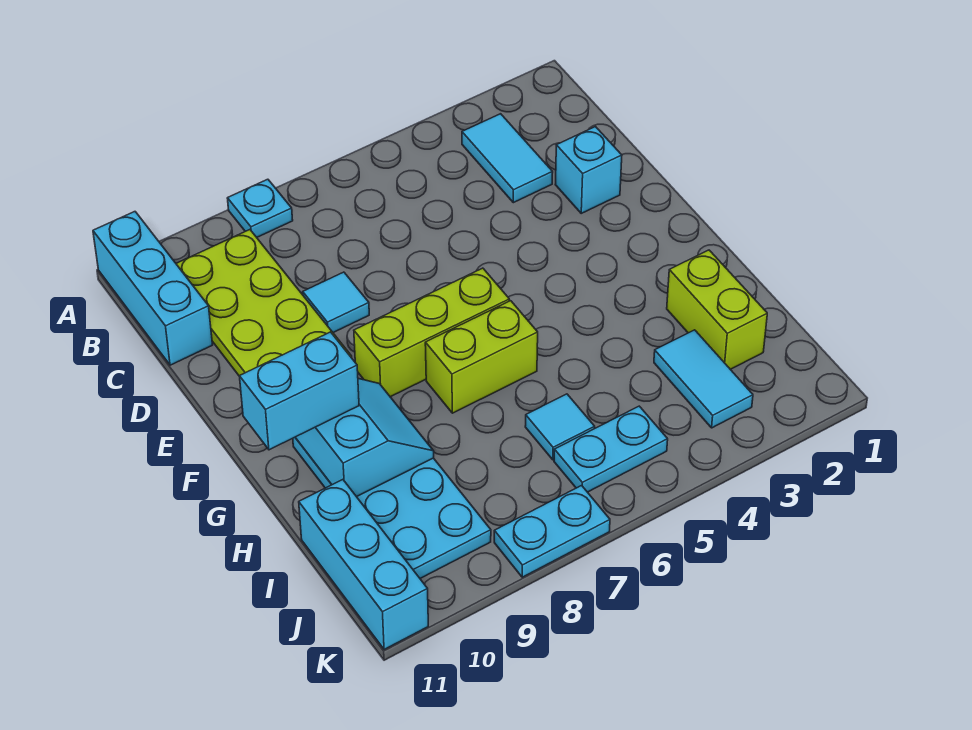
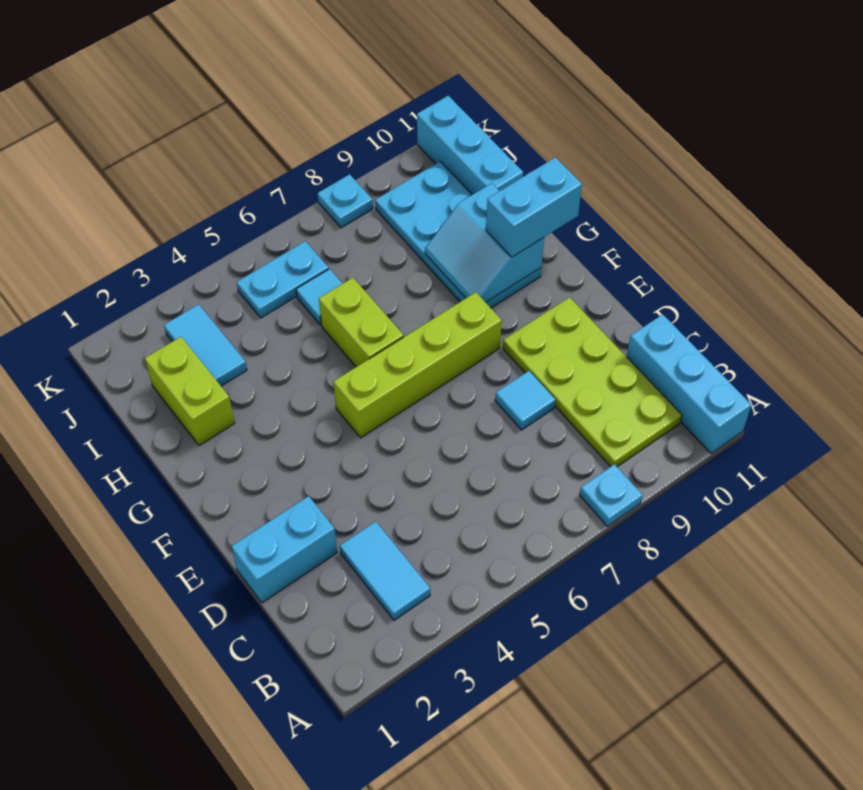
cyan brick D2 level 1 -> cyan brick D1:D2 level 1
lime brick F6:F8 level 1 -> lime brick F5:F8 level 1
lime brick G6:G7 level 1 -> lime brick G6:H6 level 1
cyan plate K7:K8 level 1 -> cyan plate K8 level 1

